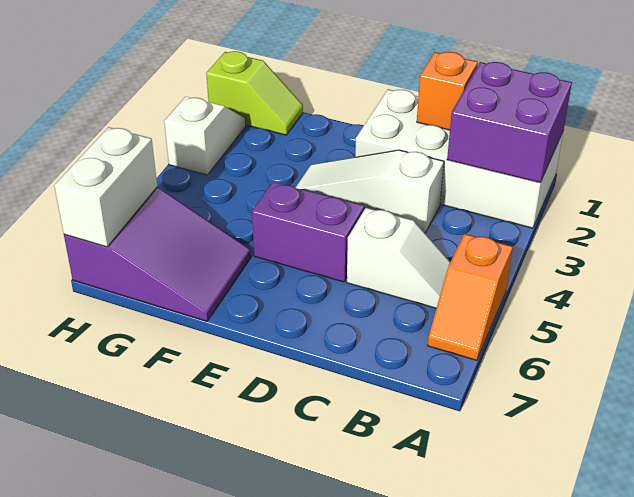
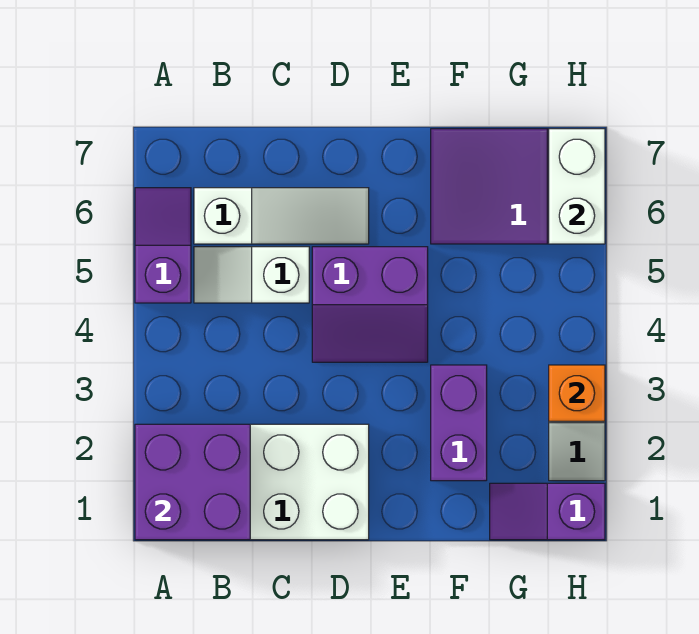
orange slope A5:A6 level 1 top 5 -> purple slope A5:A6 level 1 top 5
orange brick C1 level 2 -> orange brick H3 level 2
white slope C3:E3 level 1 top C -> white slope B6:D6 level 1 top B
none -> purple brick F2:F3 level 1
lime slope G1:H1 level 1 top H -> purple slope G1:H1 level 1 top H

